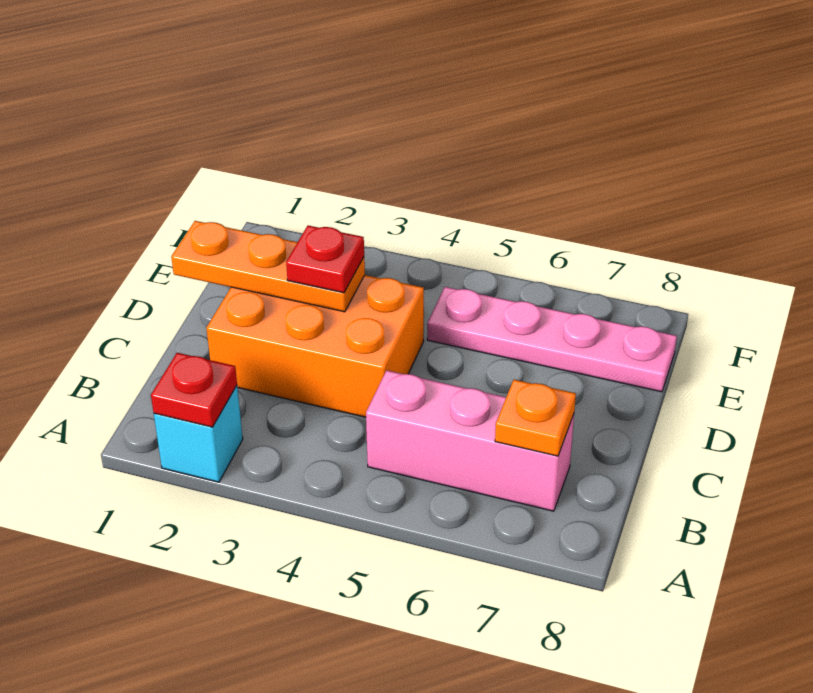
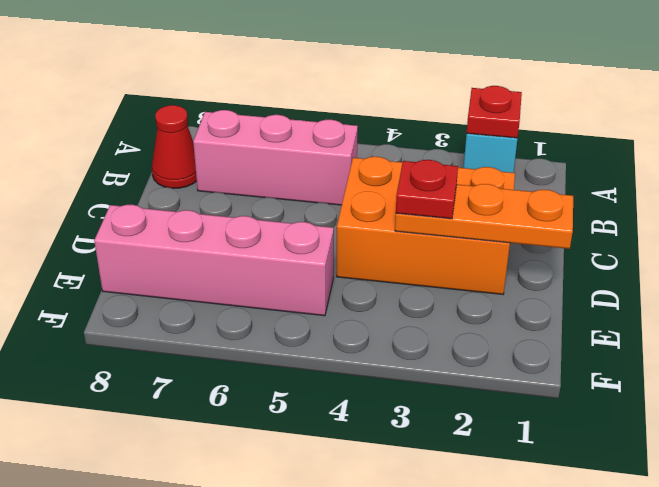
orange plate B7 level 2 -> none
none -> red cone B8 level 1
pink plate E5:E8 level 1 -> pink brick E5:E8 level 1

